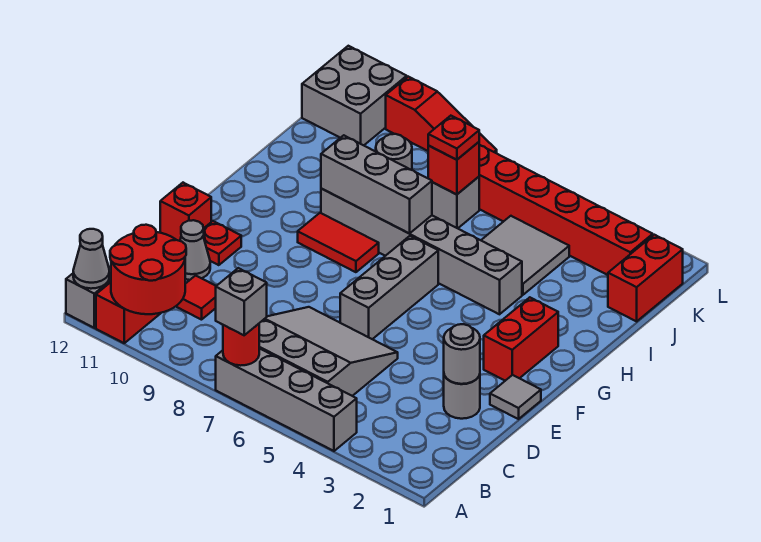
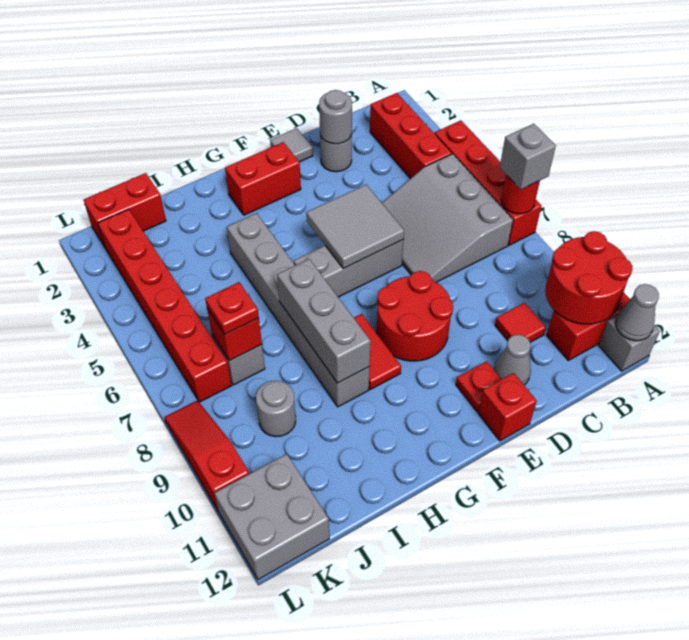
grey brick A4:A7 level 1 -> red brick A4:A7 level 1
none -> red brick B2:B4 level 1
none -> red round brick E8:F9 level 1
grey tile I4:J5 level 1 -> grey tile E5:F6 level 2

